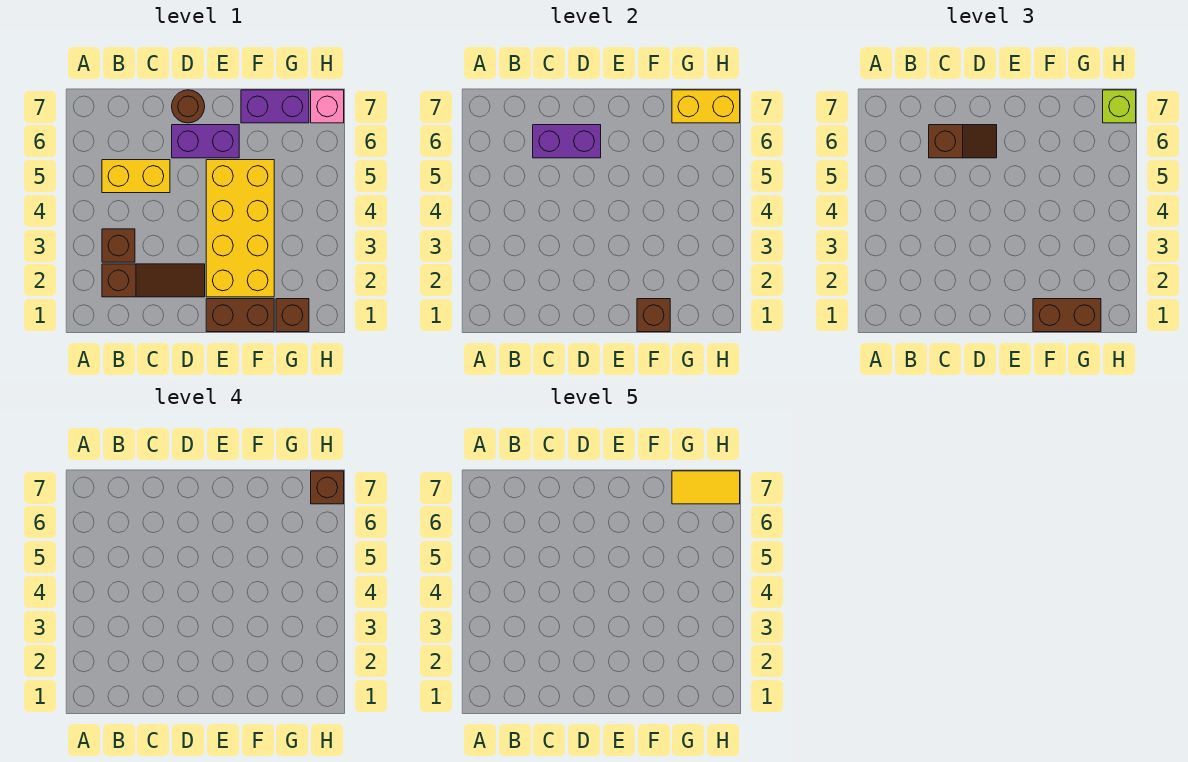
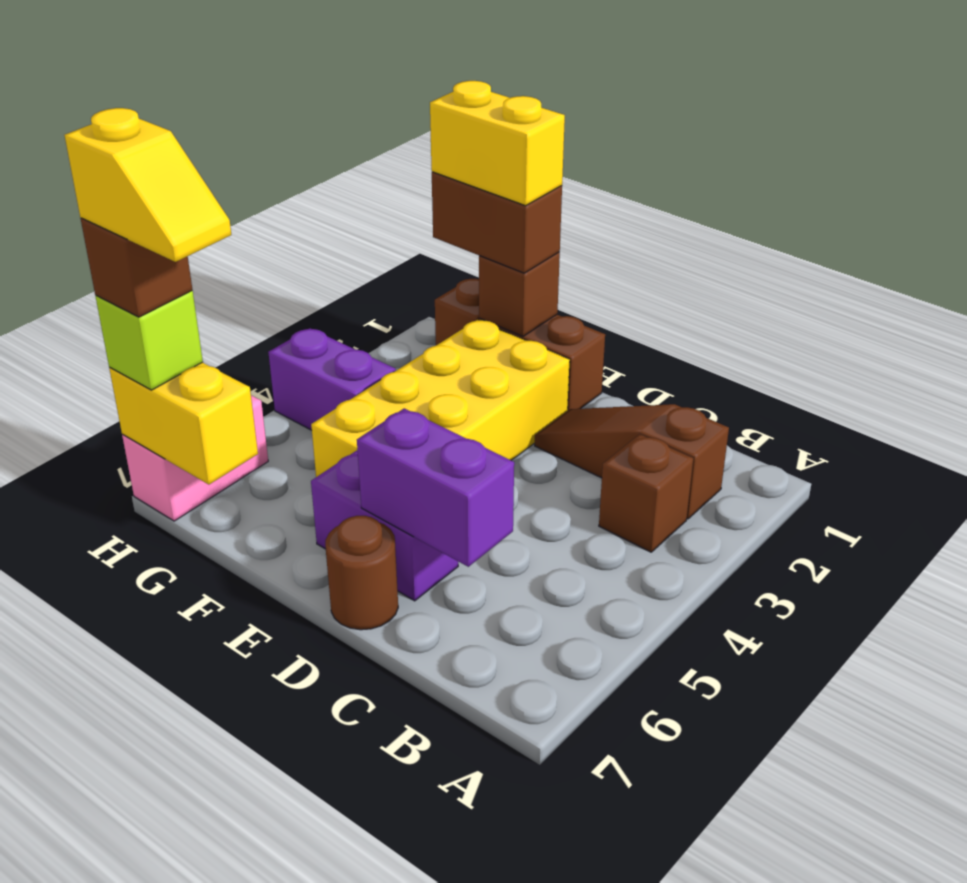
yellow brick B5:C5 level 1 -> yellow brick F1:G1 level 4
brown slope C6:D6 level 3 top C -> none
purple brick F7:G7 level 1 -> purple brick G4:H4 level 1
yellow tile G7:H7 level 5 -> yellow slope G7:H7 level 5 top H
pink brick H7 level 1 -> pink brick H6:H7 level 1

